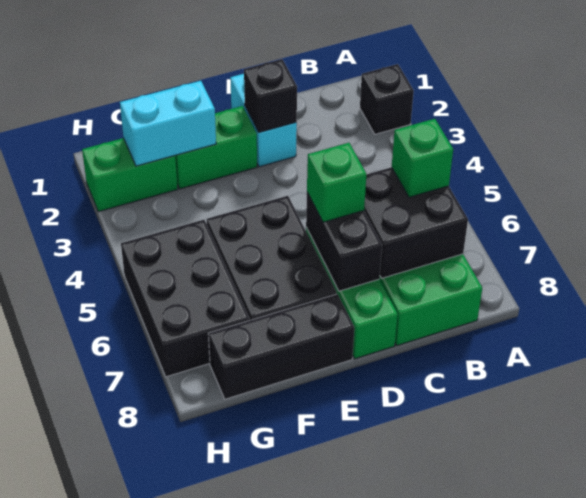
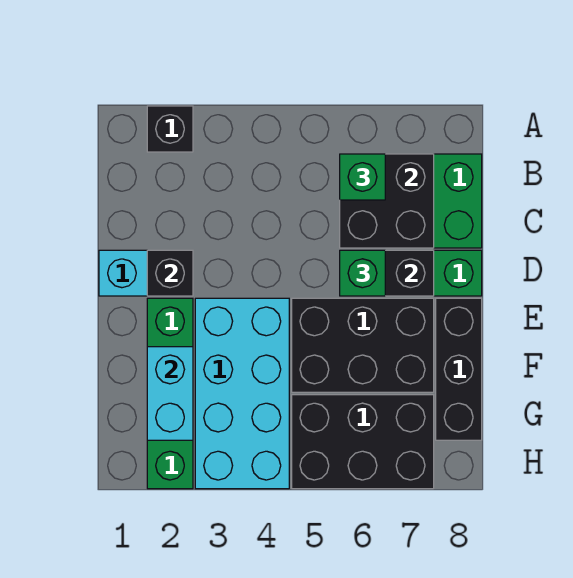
none -> cyan brick E3:H4 level 1

